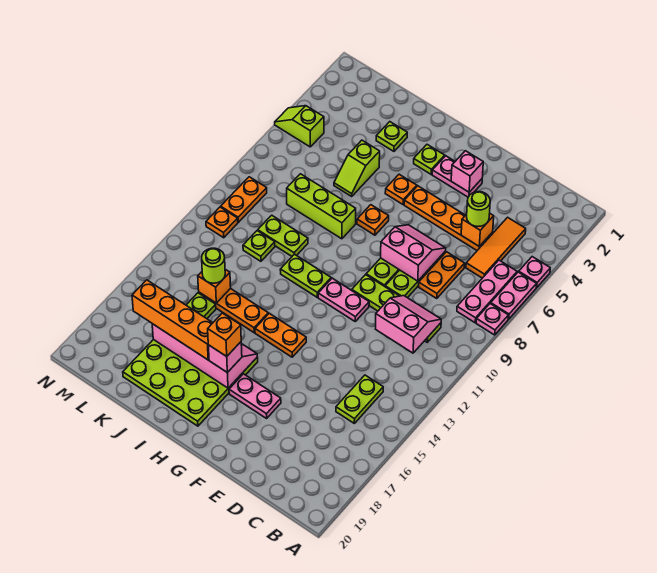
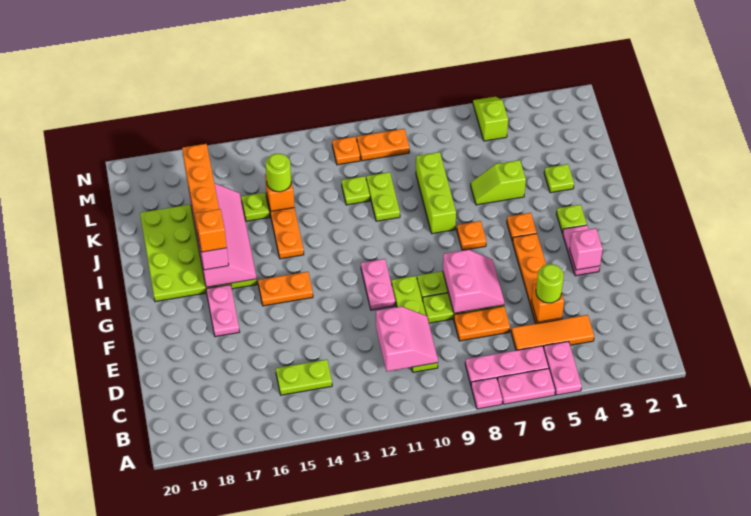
pink plate A5 level 1 -> pink plate A5:B5 level 1
orange plate G14:H14 level 1 -> orange plate G14:G15 level 1
lime plate H11:I11 level 1 -> none

